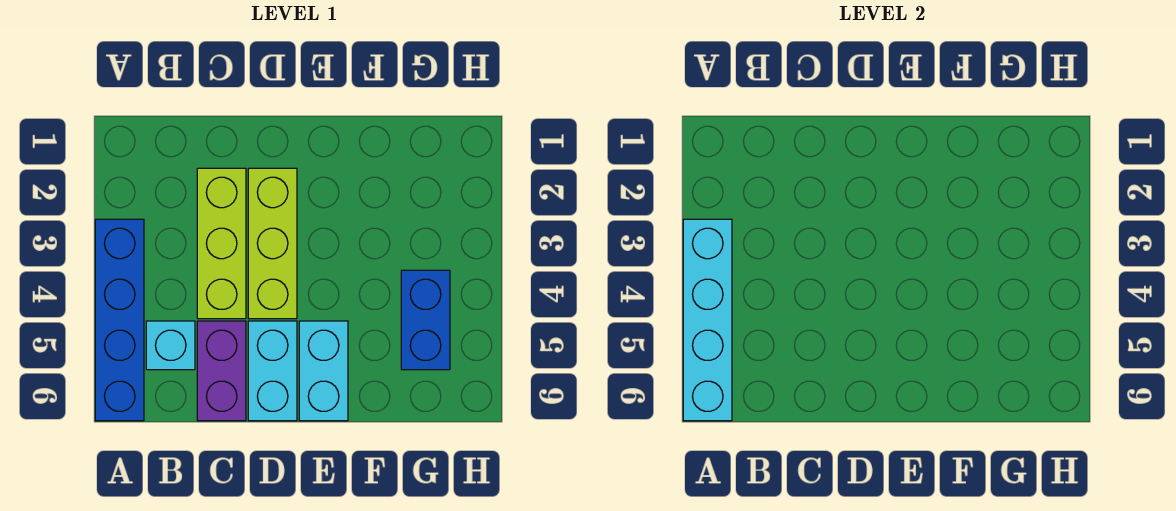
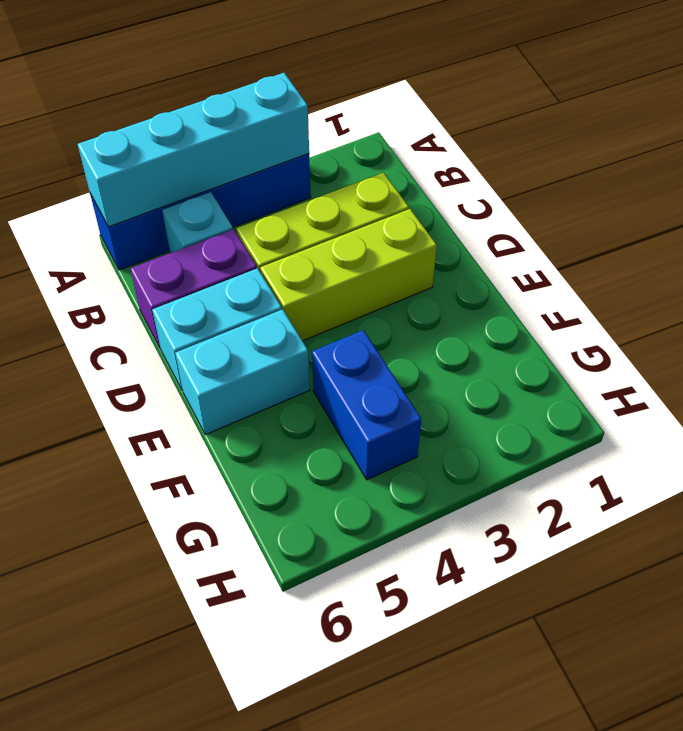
blue brick G4:G5 level 1 -> blue brick F4:G4 level 1

